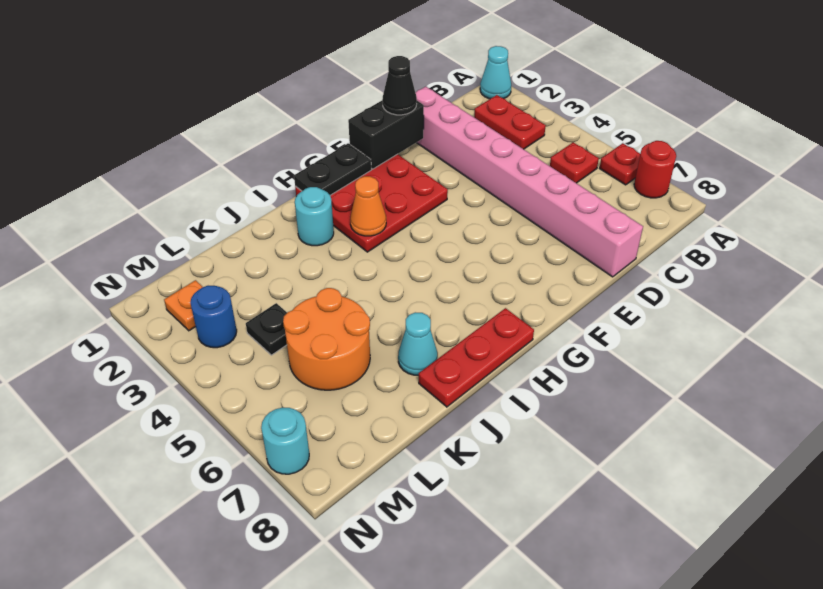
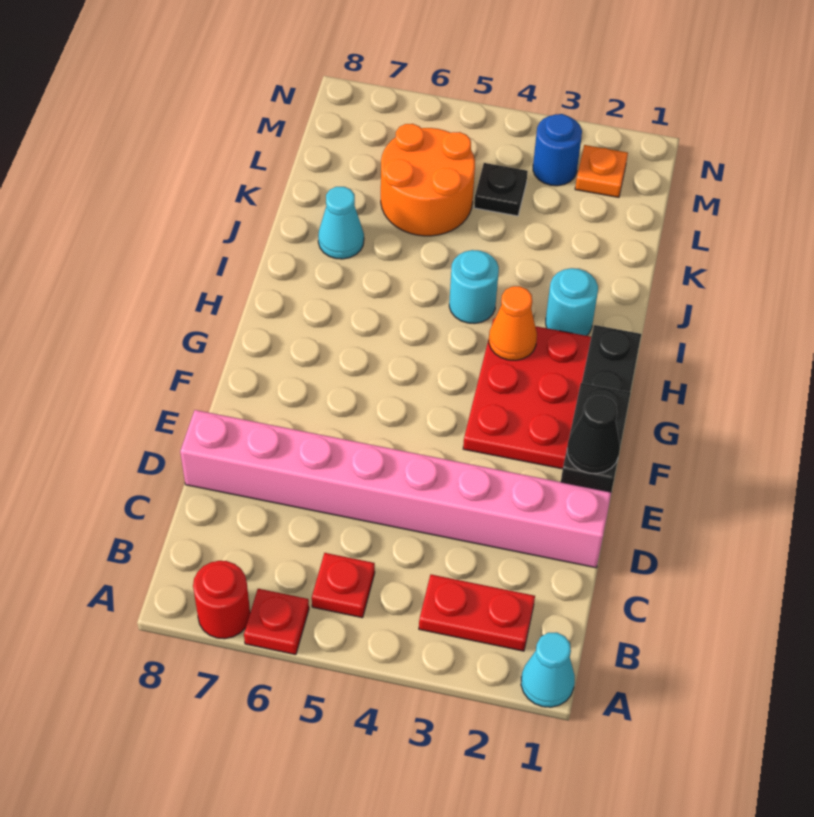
red plate H8:J8 level 1 -> none
cyan round brick N7 level 1 -> cyan round brick I4 level 1

